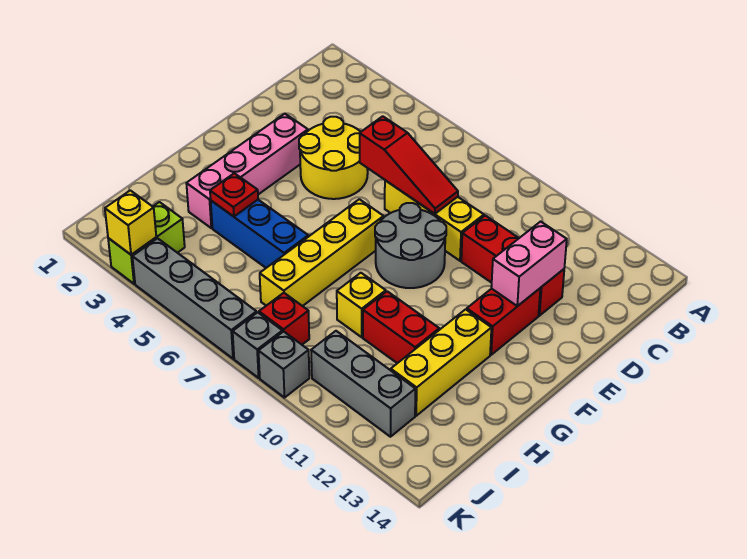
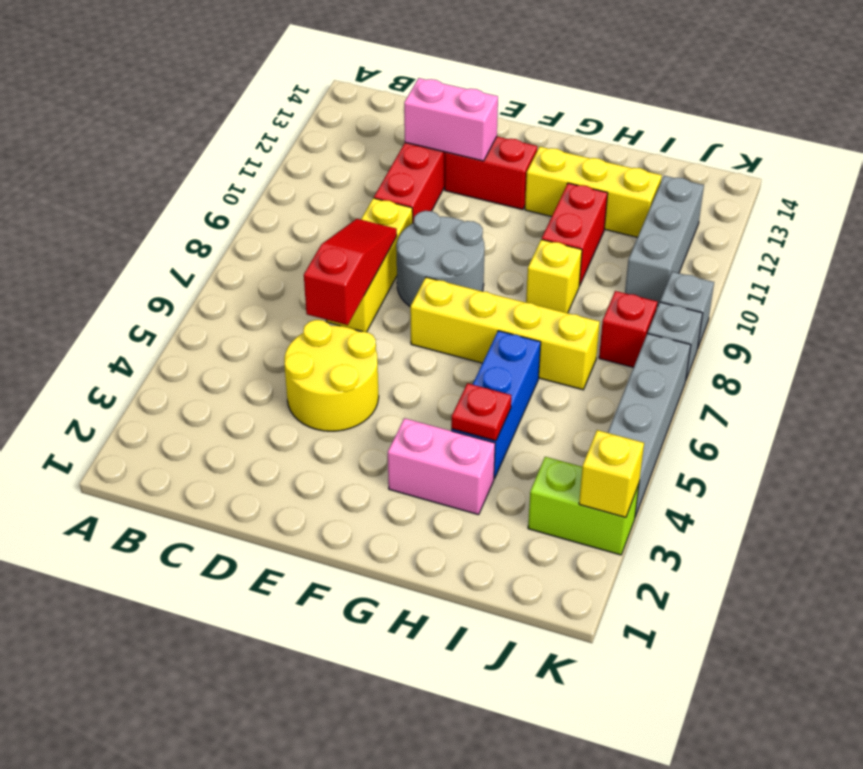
pink brick E3:H3 level 1 -> pink brick G3:H3 level 1

